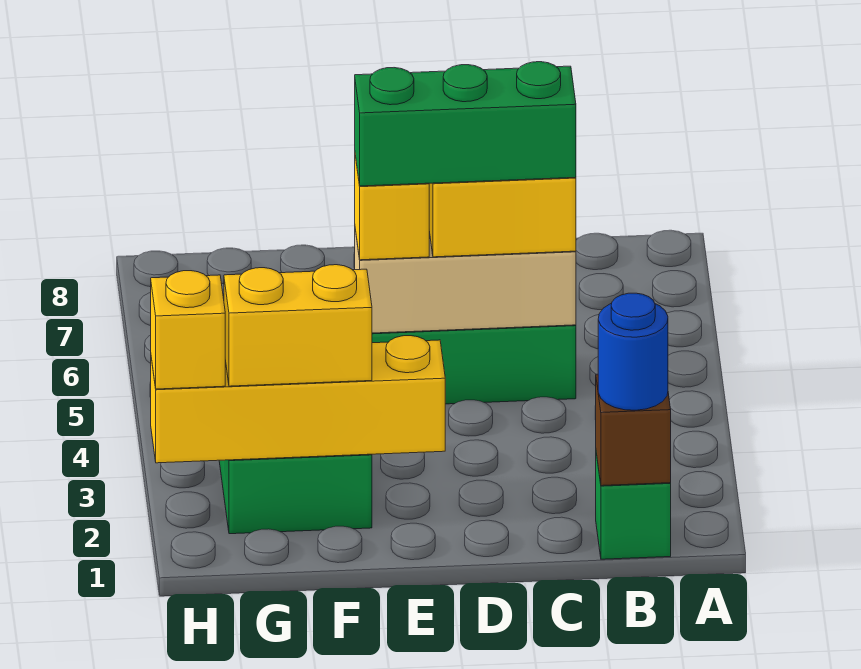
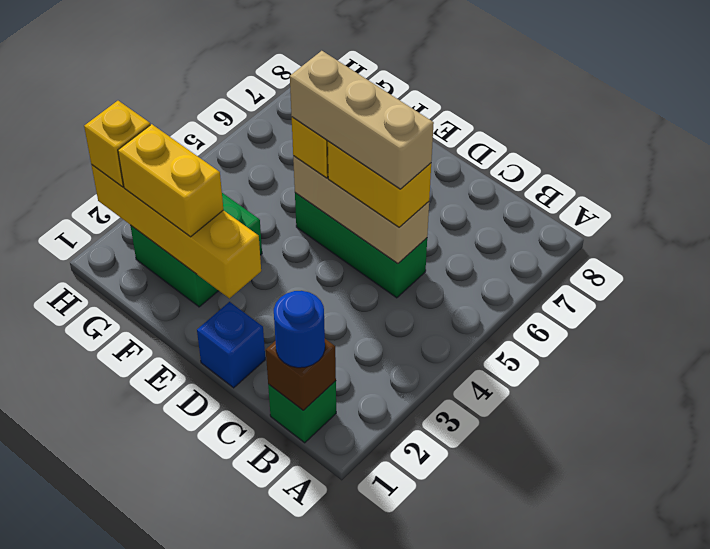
green brick C5:E5 level 4 -> tan brick C5:E5 level 4
none -> blue brick D1 level 1

